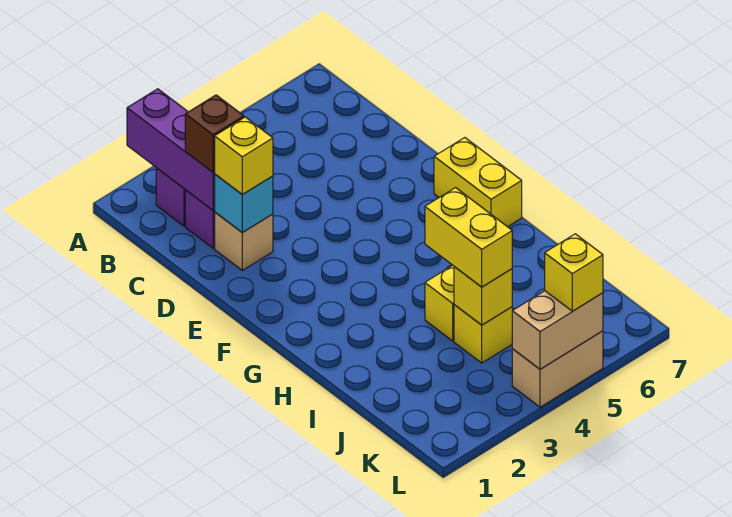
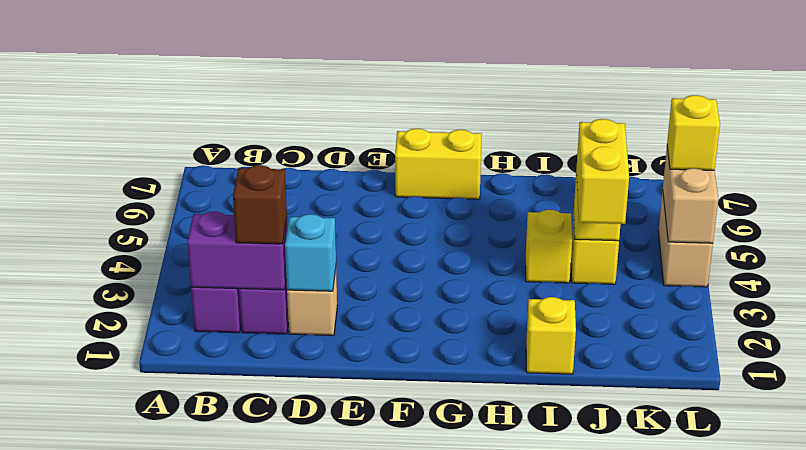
purple brick A2:C2 level 2 -> purple brick B2:C2 level 2
yellow brick D2 level 3 -> yellow brick I1 level 1
yellow brick I4:J4 level 3 -> yellow brick J3:J4 level 3

